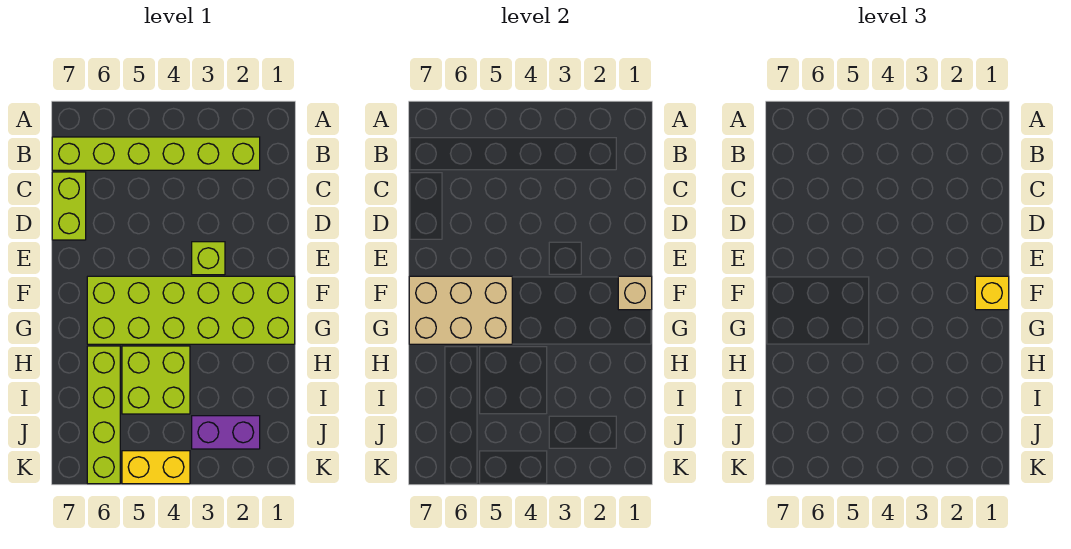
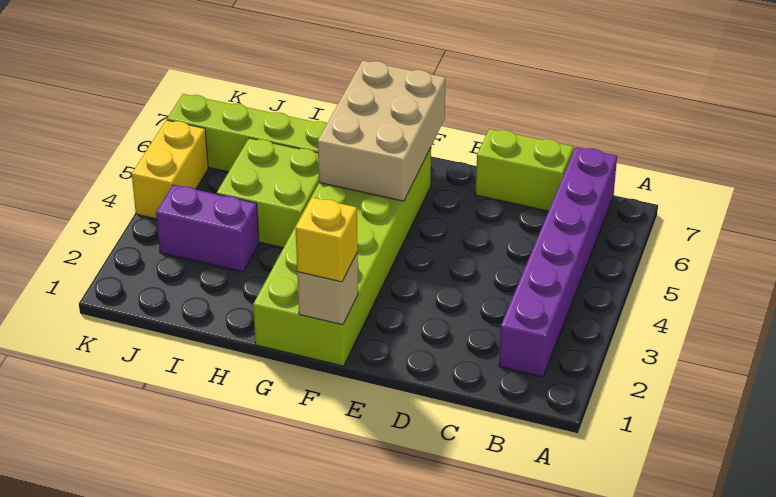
lime brick B2:B7 level 1 -> purple brick B2:B7 level 1
lime brick E3 level 1 -> none
purple brick J2:J3 level 1 -> purple brick I3:J3 level 1

